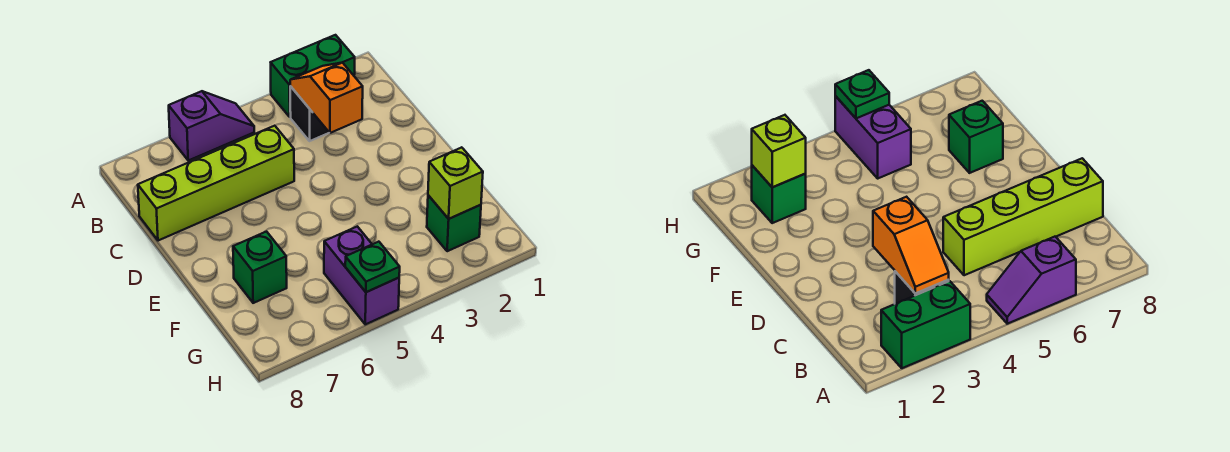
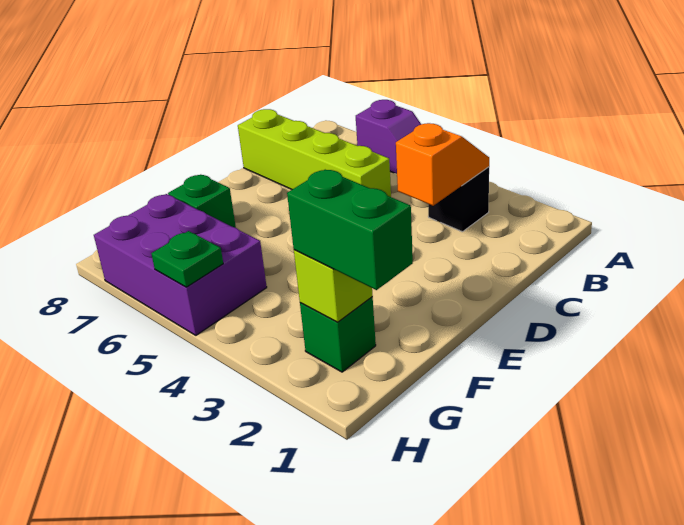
green brick A2:A3 level 1 -> green brick G1:G2 level 3
purple brick G5:H5 level 1 -> purple brick G5:H7 level 1

